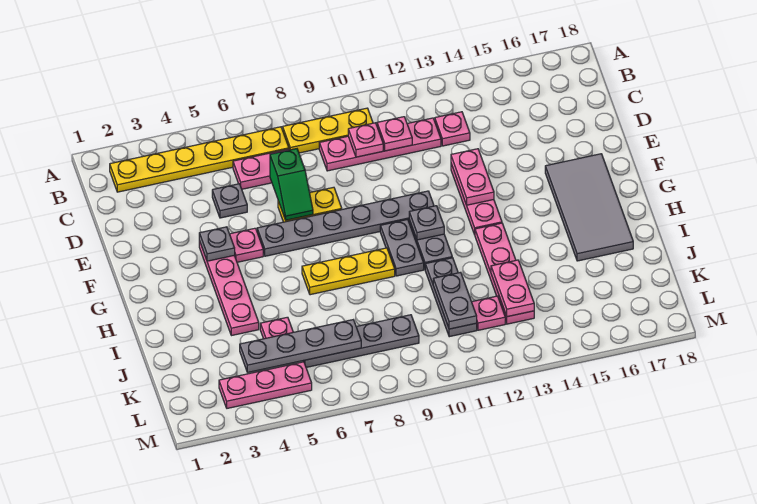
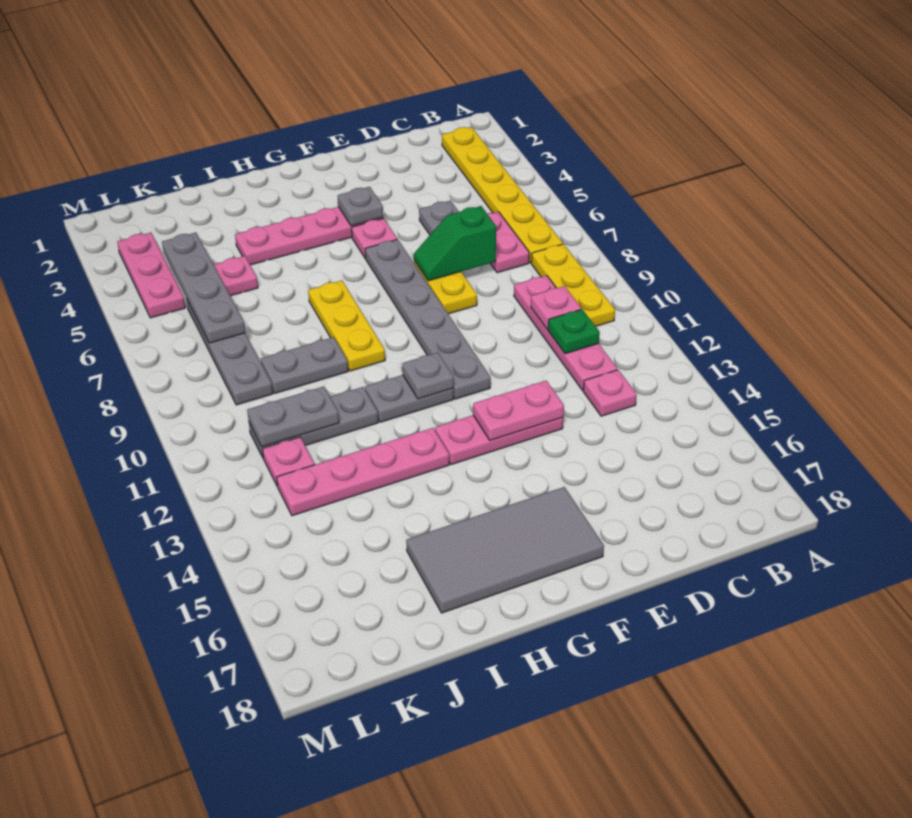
pink plate C11 level 2 -> green plate C11 level 2
grey plate G10:H10 level 1 -> grey plate I9:J9 level 1
pink plate J13:K13 level 2 -> none

